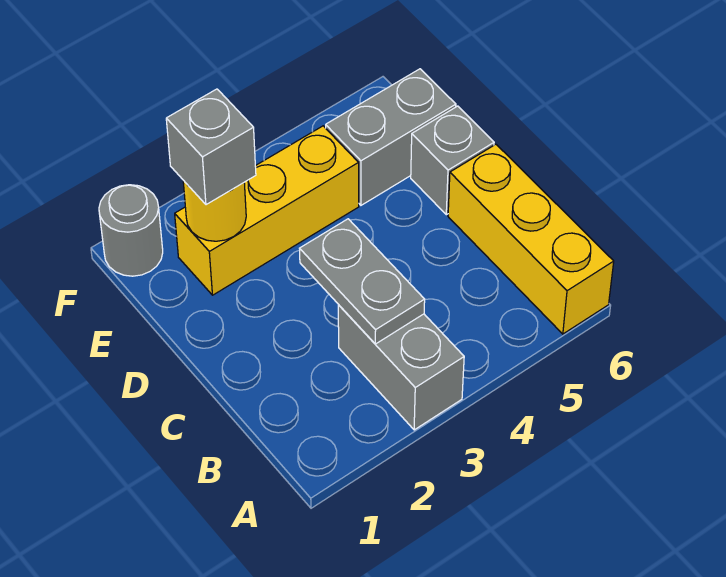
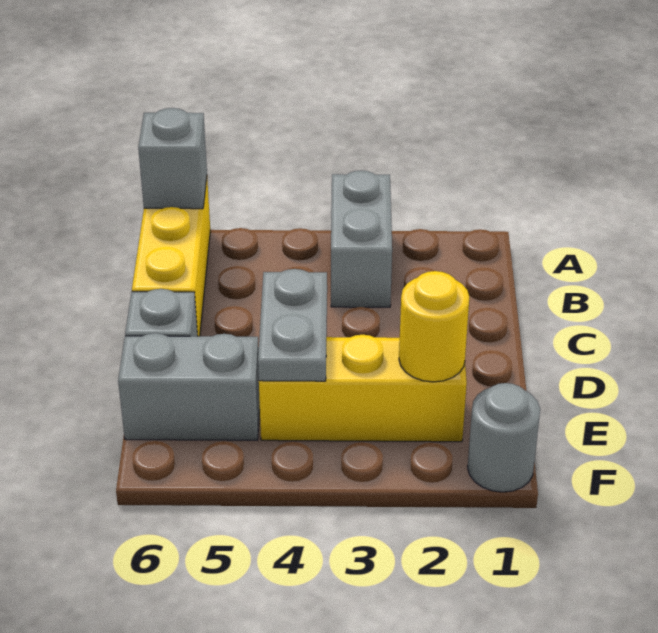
grey plate B3:C3 level 2 -> grey plate D4:E4 level 2
grey brick E2 level 3 -> grey brick A6 level 2

